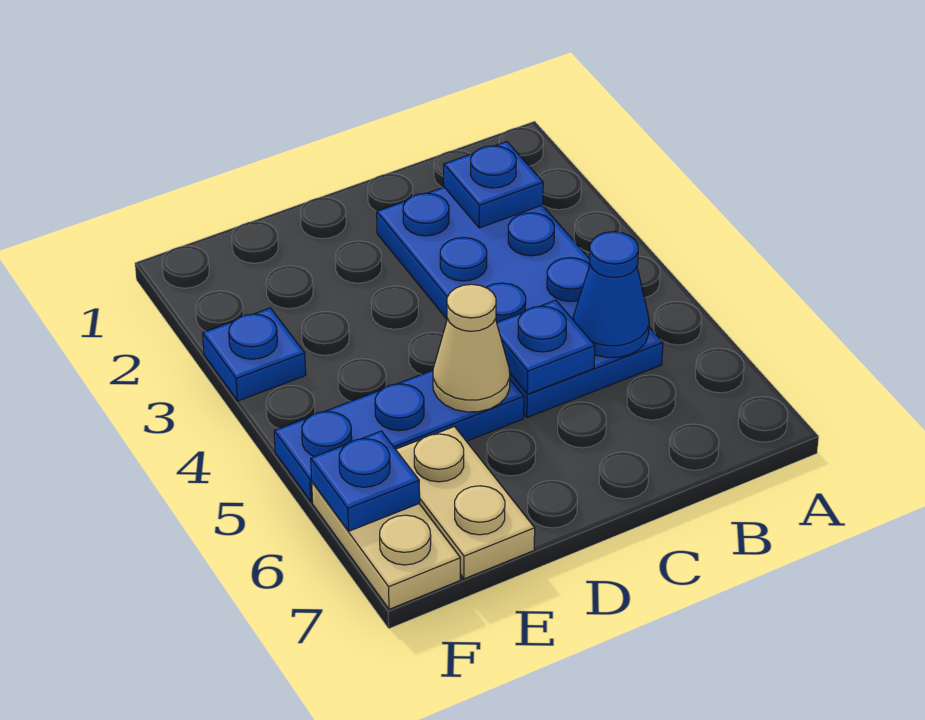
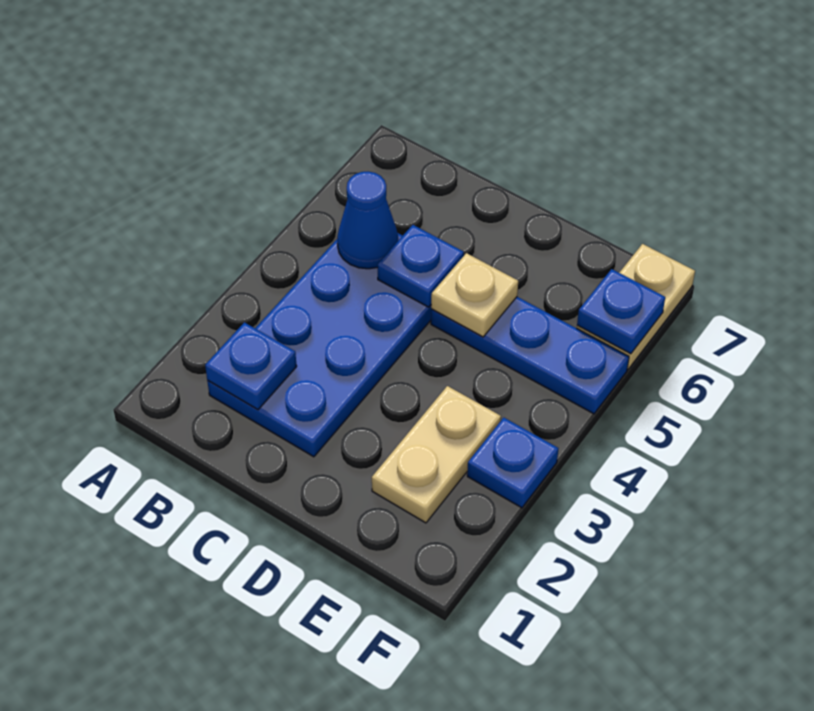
tan cone D5 level 2 -> tan plate D5 level 2
tan plate E6:E7 level 1 -> tan plate E2:E3 level 1

